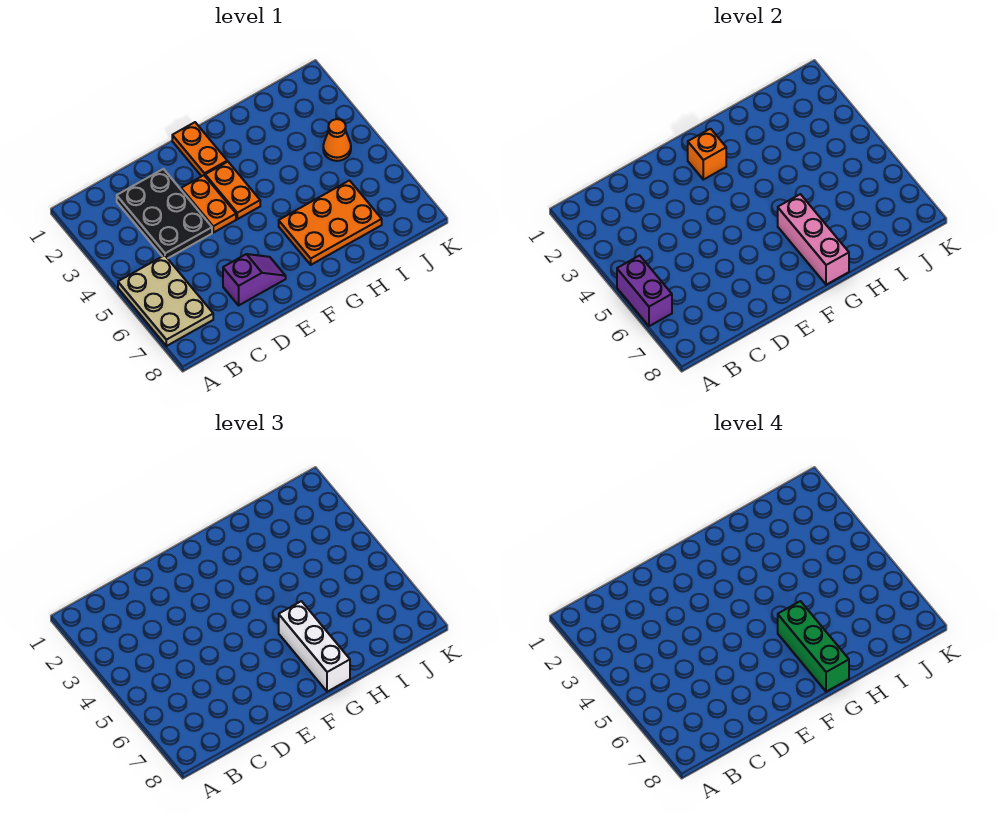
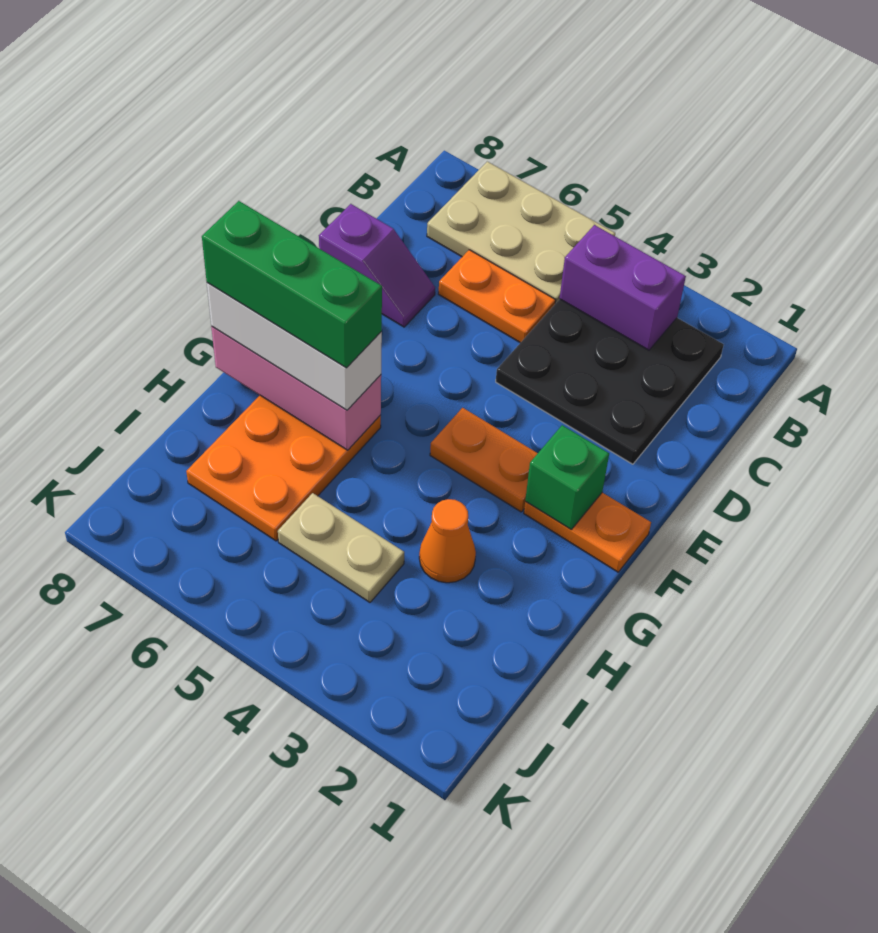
purple brick A5:A6 level 2 -> purple brick B3:B4 level 2
black plate C2:D4 level 1 -> black plate B2:D4 level 1
purple slope D7:E7 level 1 top D -> purple slope D7:D8 level 1 top 8
orange plate E3:E4 level 1 -> orange plate C5:C6 level 1
orange brick F2 level 2 -> green brick F2 level 2
none -> tan plate I4:I5 level 1
orange cone J4 level 1 -> orange cone H3 level 1

